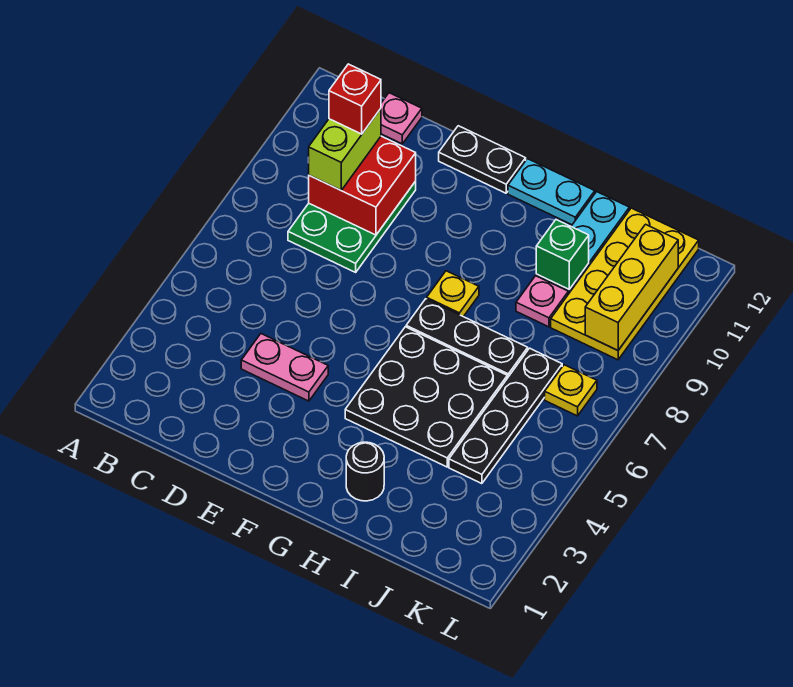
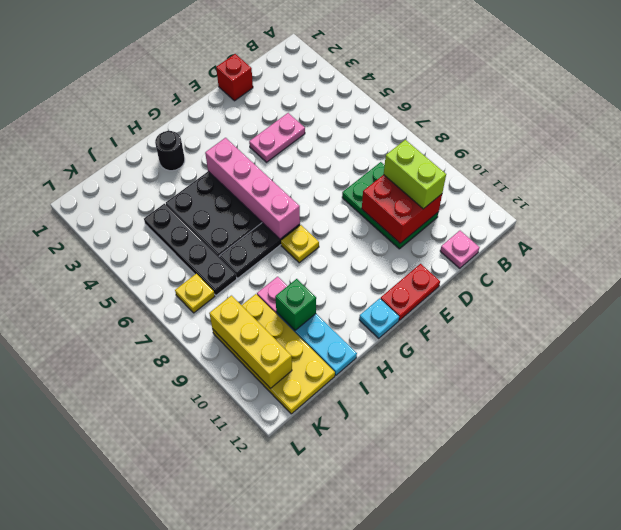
red brick C10 level 4 -> red brick D1 level 1
black plate E12:F12 level 1 -> red plate E12:F12 level 1
none -> pink brick G4:G7 level 2
cyan plate G12:H12 level 1 -> cyan plate G12 level 1

